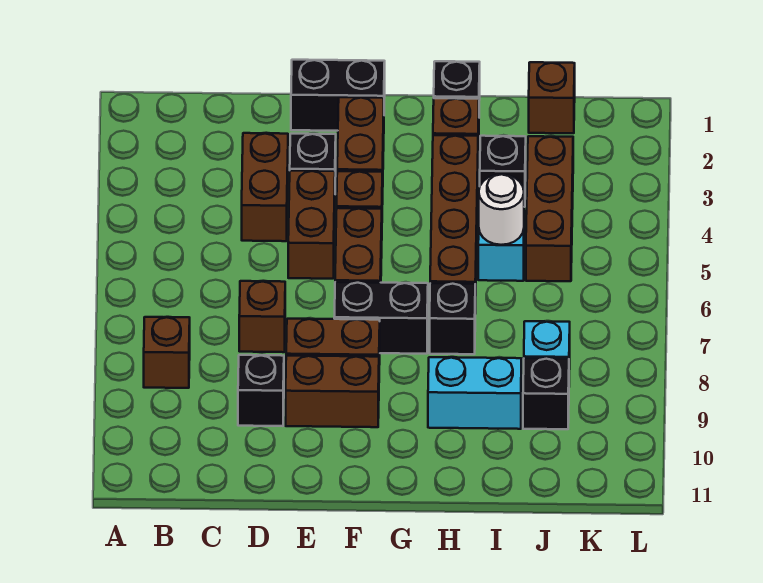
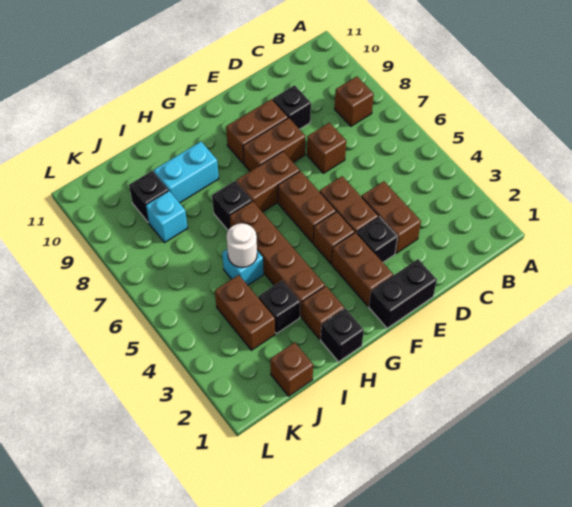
black brick F7:G7 level 1 -> brown brick F7:G7 level 1
brown brick J3:J5 level 1 -> brown brick J3:J4 level 1

